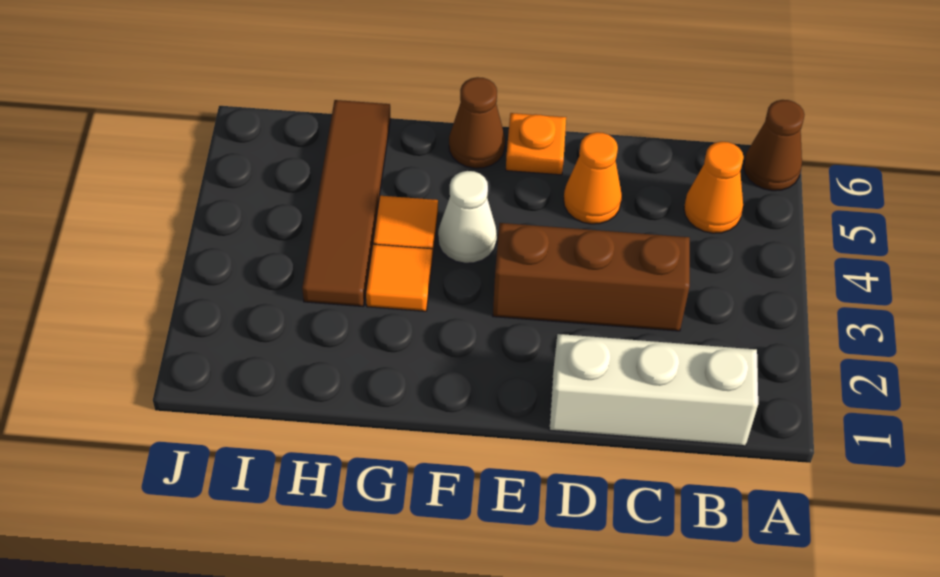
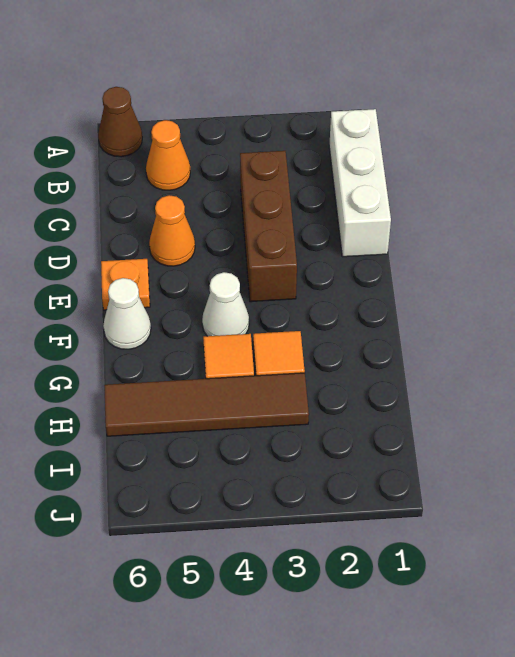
brown cone F6 level 1 -> white cone F6 level 1

